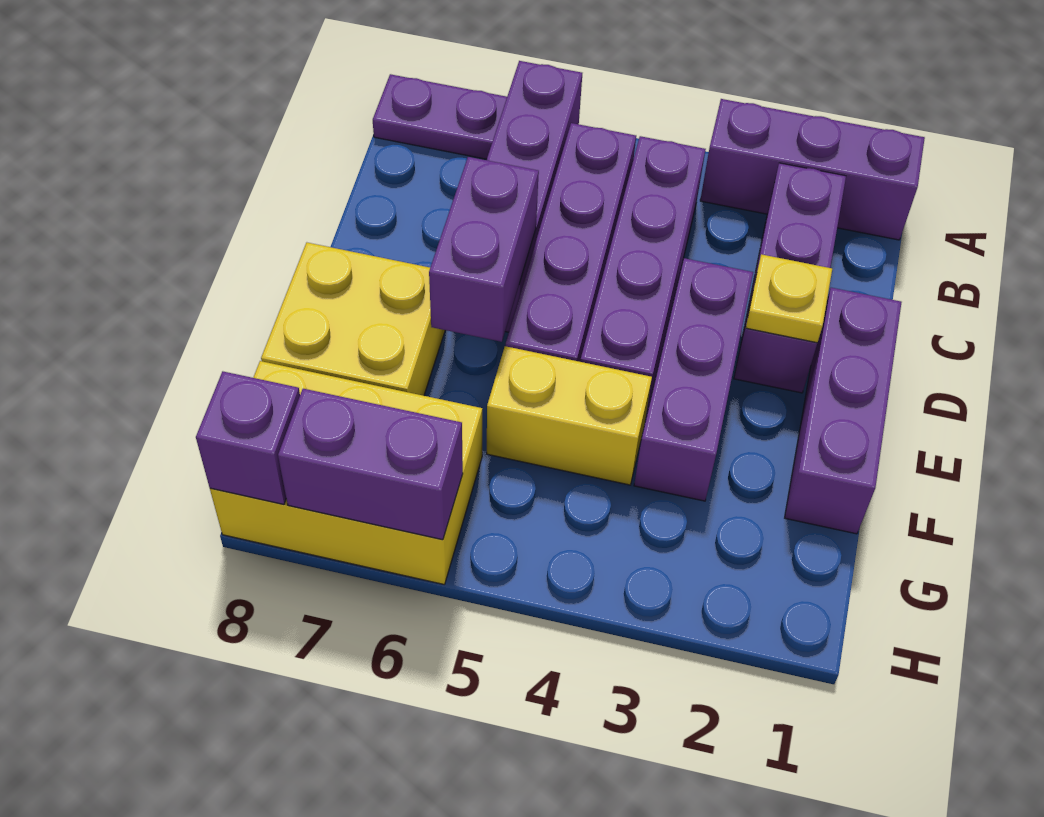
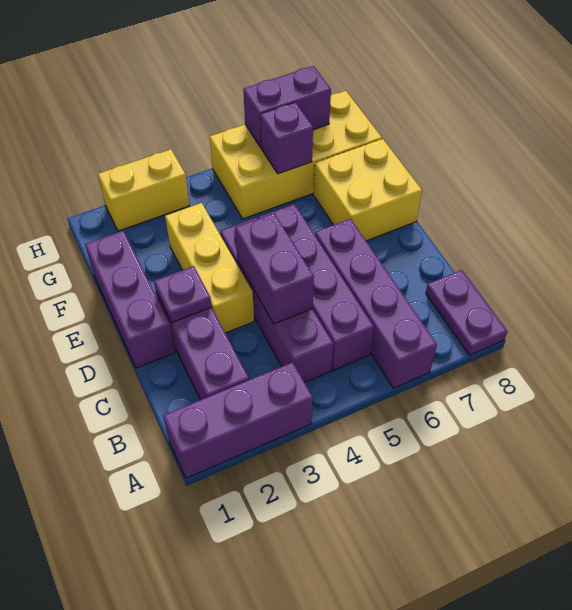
purple plate A7:A8 level 1 -> purple plate A8:B8 level 1
yellow plate D2 level 2 -> purple plate D2 level 2
purple brick D3:F3 level 1 -> yellow brick D3:F3 level 1
purple brick D6:E6 level 2 -> purple brick C4:D4 level 2
yellow brick F4:F5 level 1 -> yellow brick H2:H3 level 1
yellow brick G6:H8 level 1 -> yellow brick G5:H8 level 1
purple brick H8 level 2 -> purple brick G6 level 2

